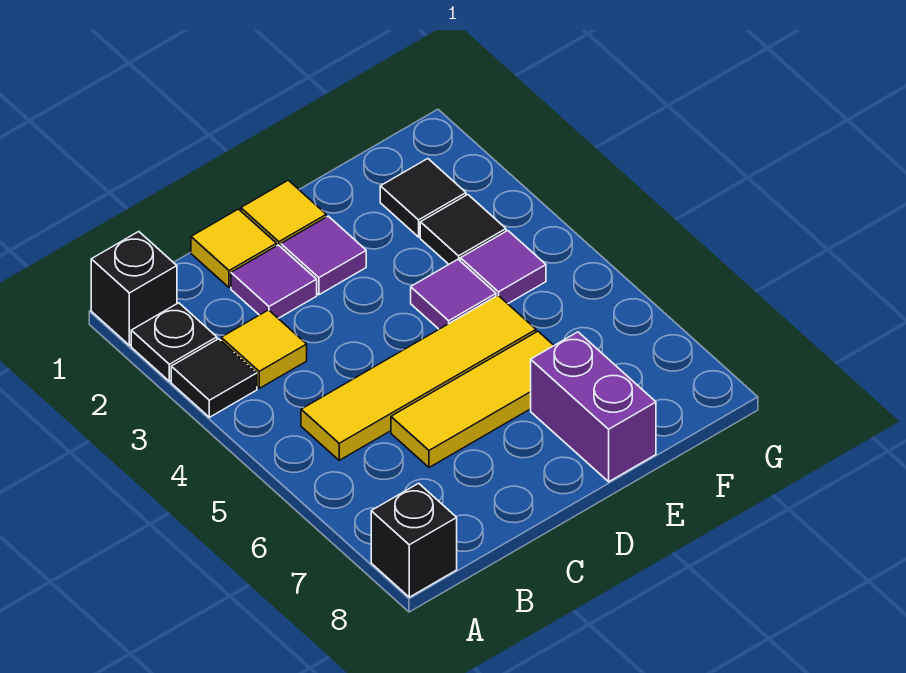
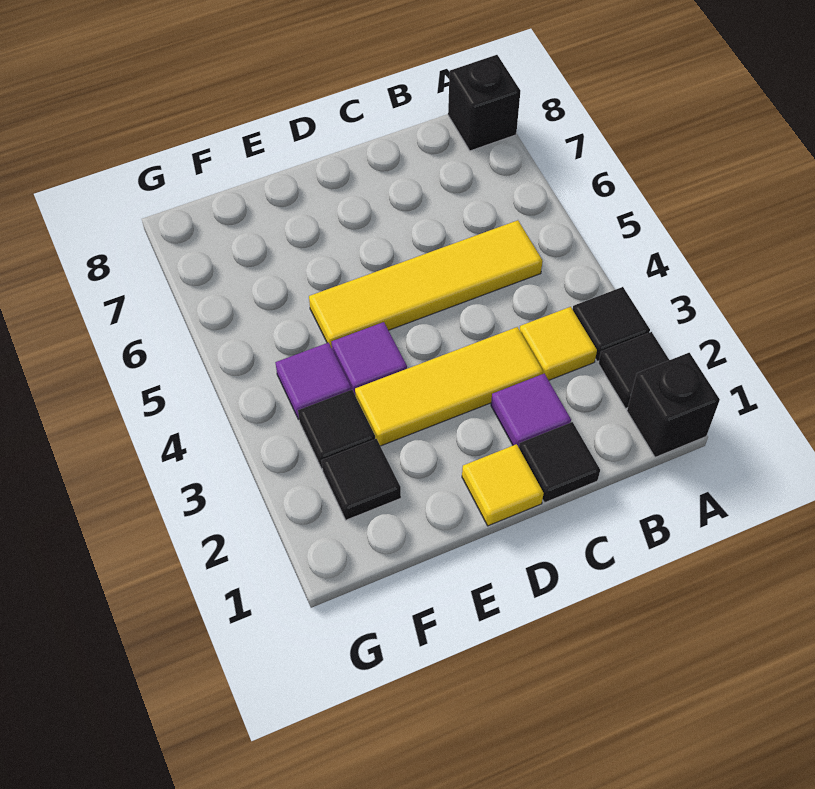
black plate A2 level 1 -> black tile A2 level 1
yellow tile C1 level 1 -> black tile C1 level 1
yellow tile C6:E6 level 1 -> yellow tile C3:E3 level 1
purple tile D2 level 1 -> none
purple brick E7:E8 level 1 -> none

